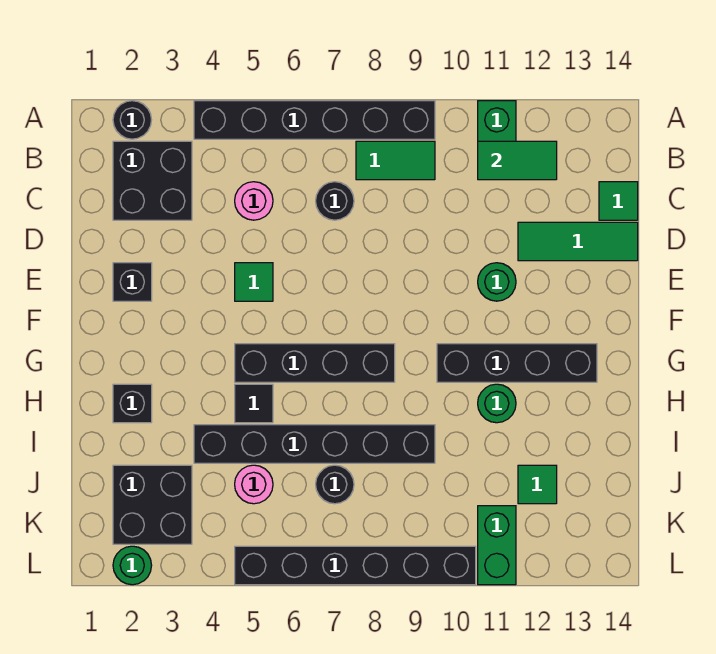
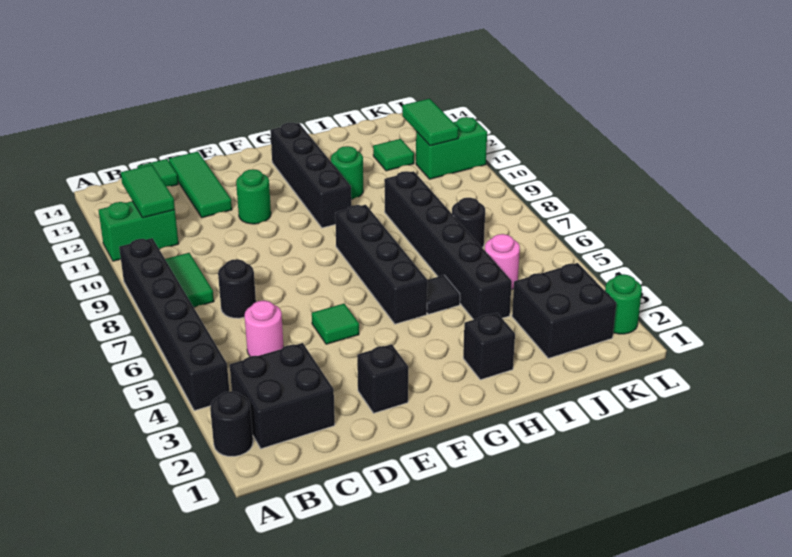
none -> green tile K11:K12 level 2
black brick L5:L10 level 1 -> none

